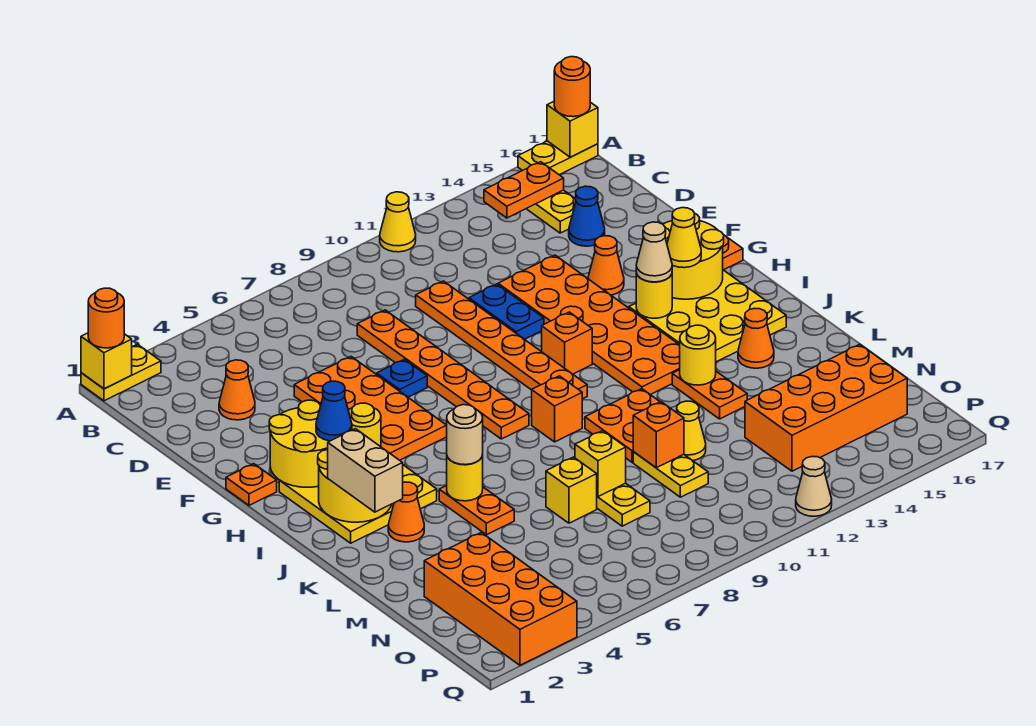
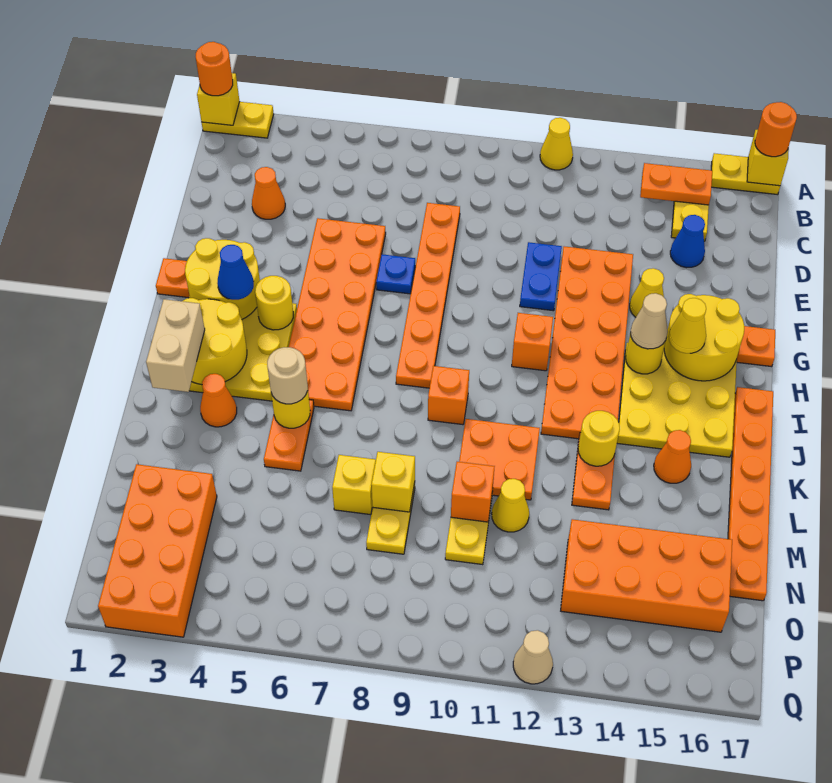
orange plate D10:I10 level 1 -> orange plate I17:N17 level 1
orange plate E5:H6 level 1 -> orange plate E5:J6 level 1
orange cone F14 level 1 -> yellow cone F14 level 1

